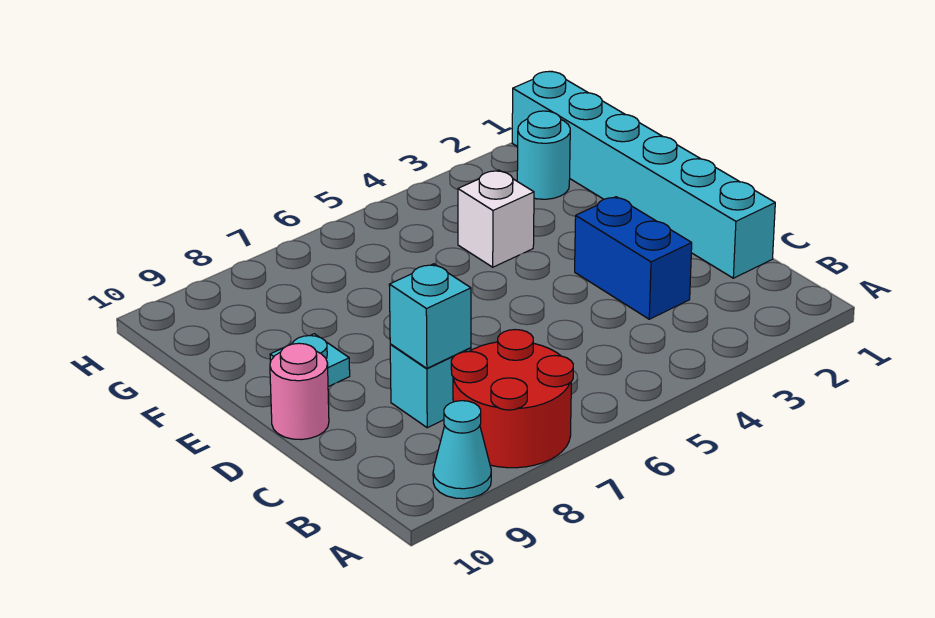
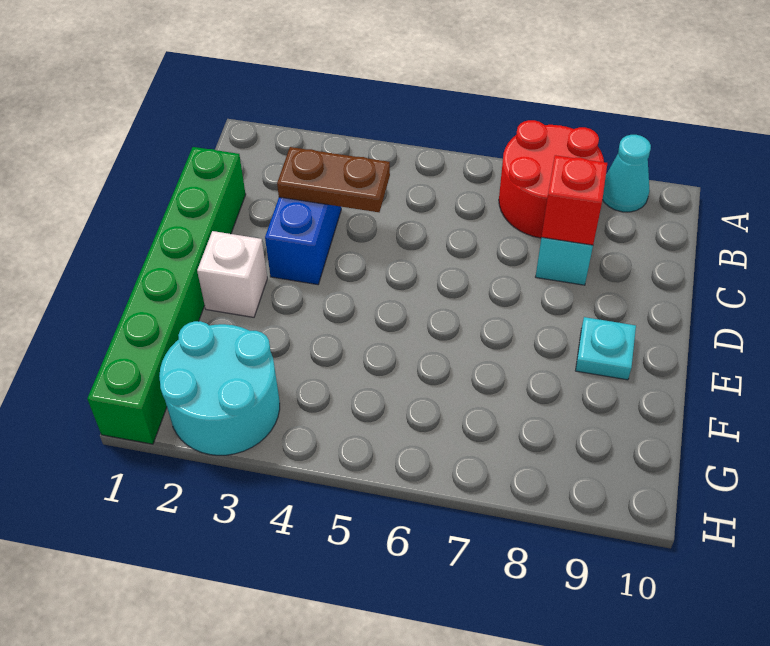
cyan brick C1:H1 level 1 -> green brick C1:H1 level 1
none -> brown plate C3:C4 level 2
cyan brick C8 level 2 -> red brick C8 level 2
pink round brick D10 level 1 -> none
white brick F4 level 1 -> white brick E2 level 1
cyan round brick G2 level 1 -> cyan round brick G2:H3 level 1

